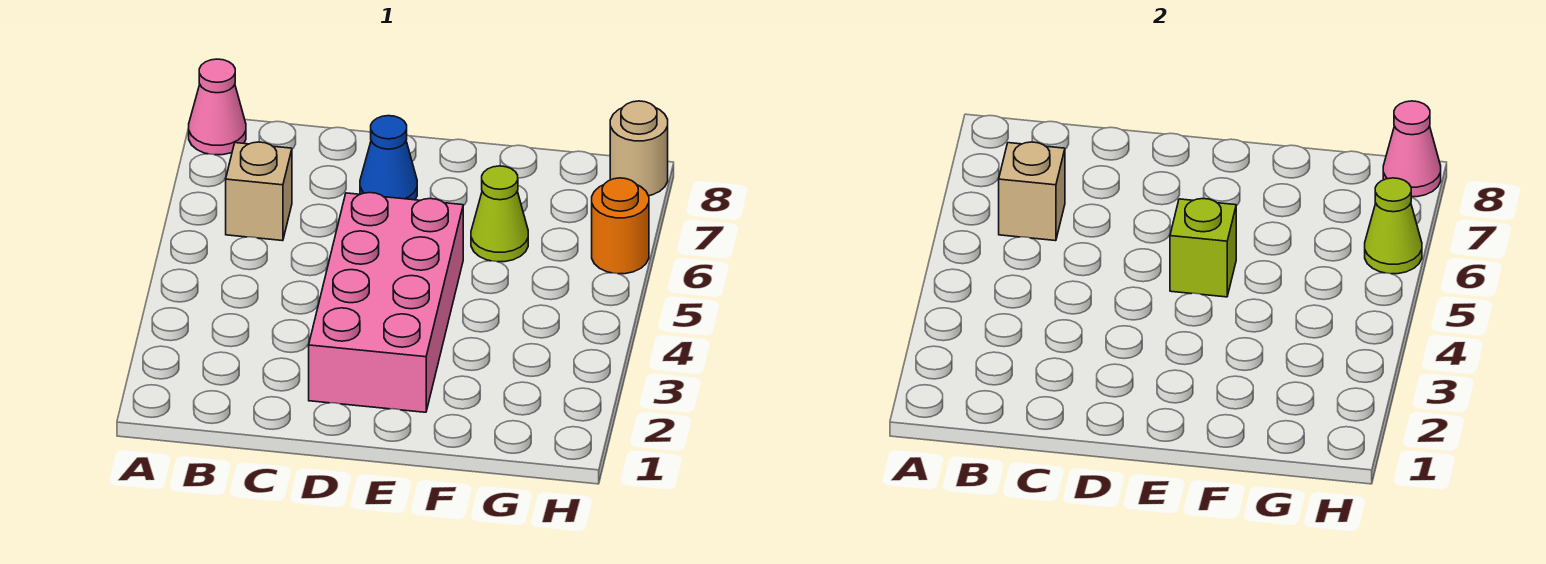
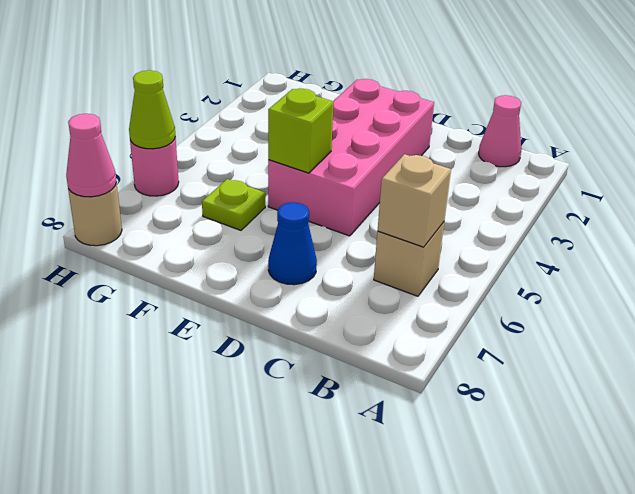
pink cone A8 level 1 -> pink cone B1 level 1
lime cone F6 level 1 -> lime plate F6 level 1
orange round brick H6 level 1 -> pink round brick H6 level 1

